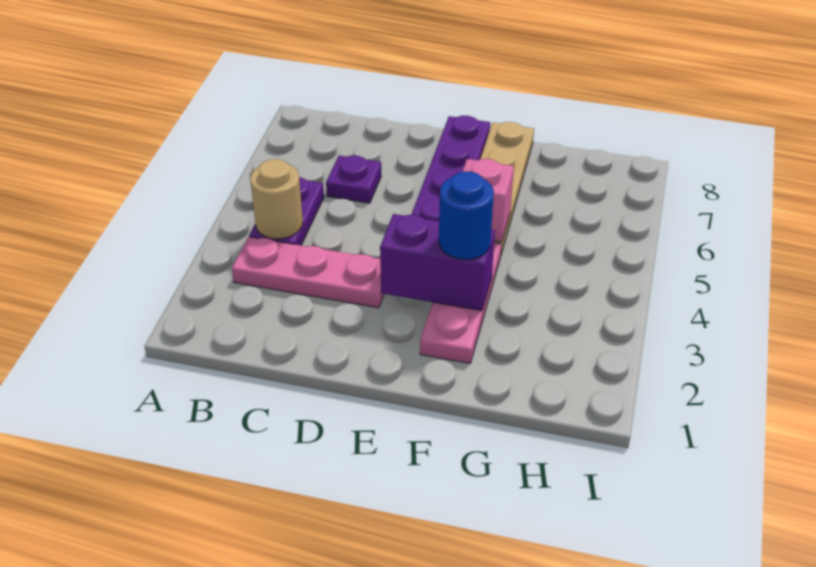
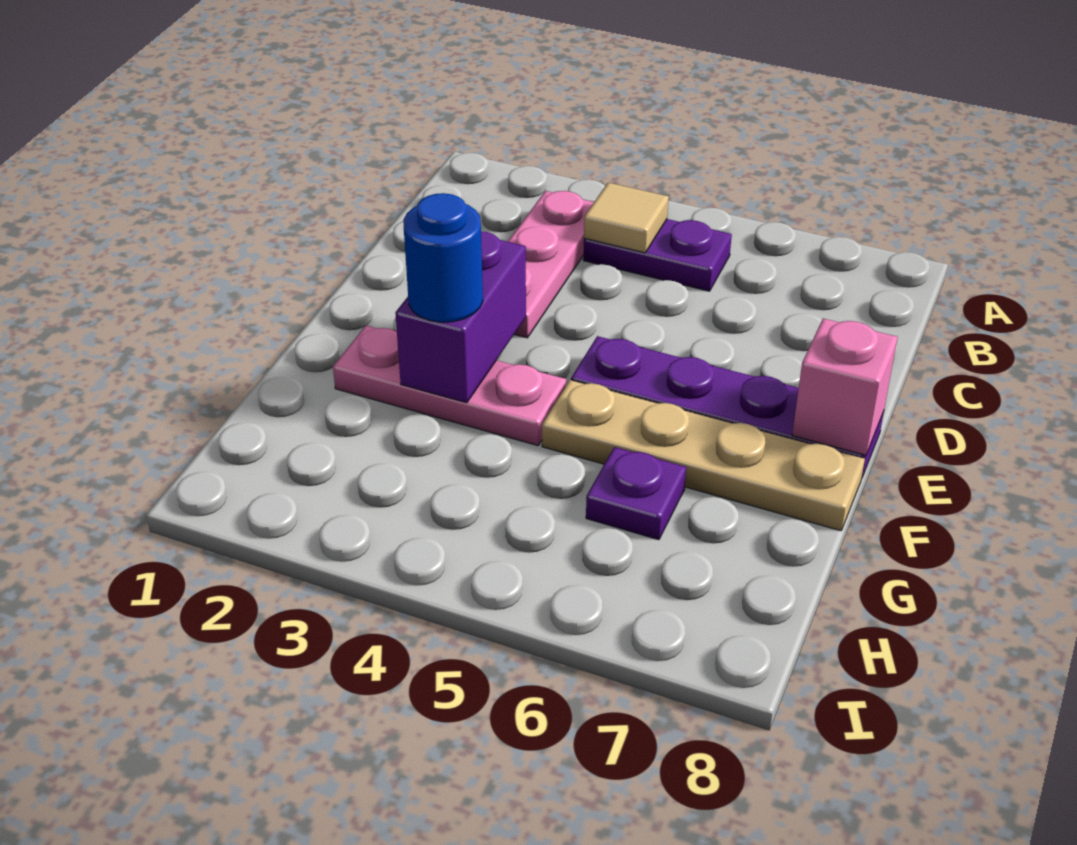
tan round brick B4 level 2 -> tan tile B4 level 2
purple plate C6 level 1 -> purple plate G6 level 1
pink brick F5 level 2 -> pink brick E8 level 2

